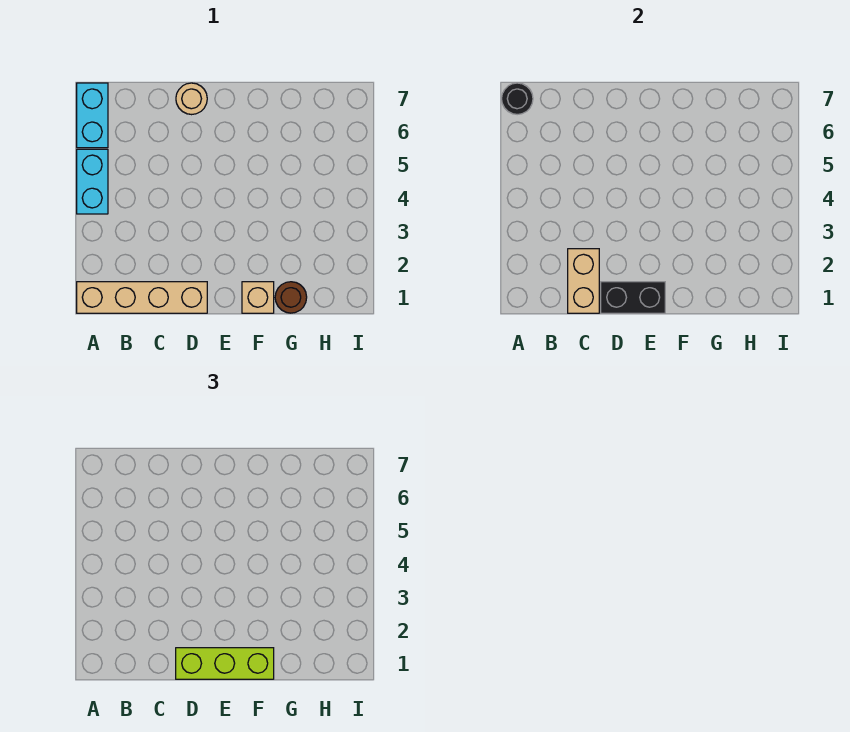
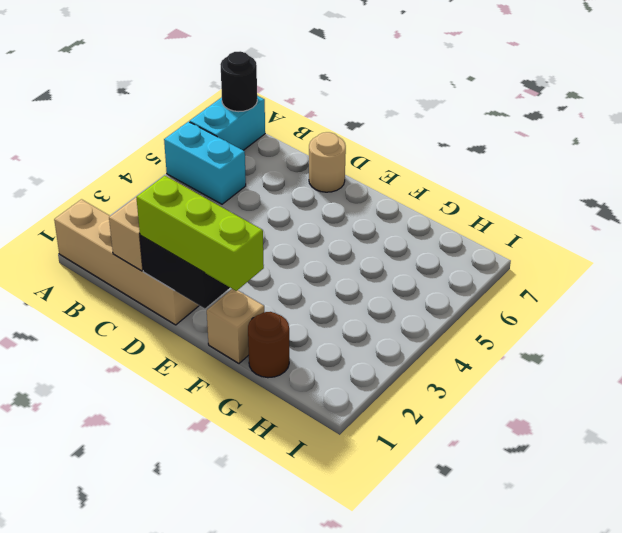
cyan brick A4:A5 level 1 -> cyan brick A5:B5 level 1

